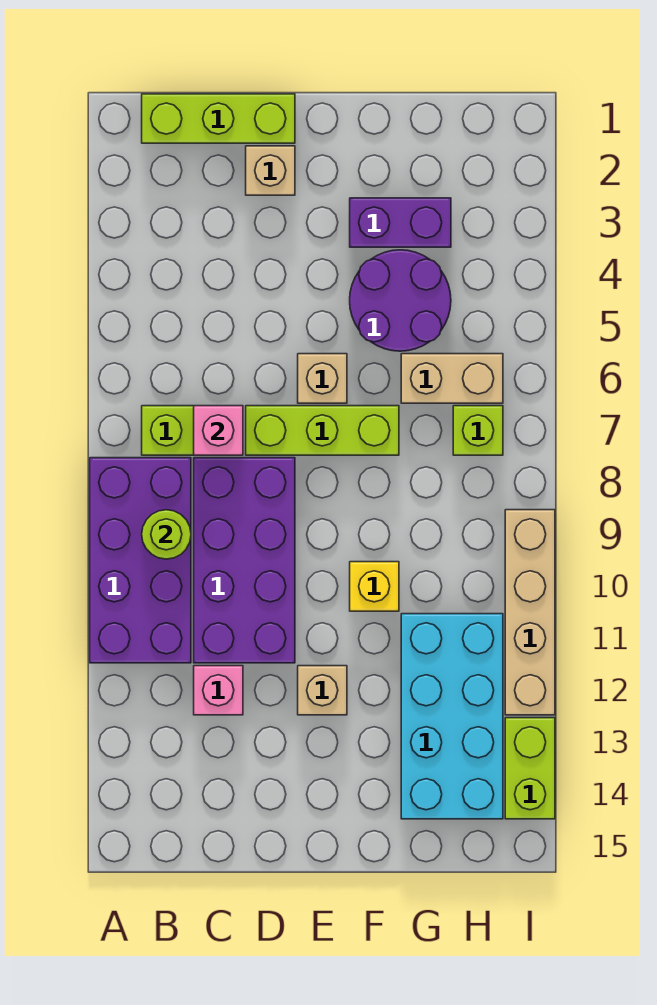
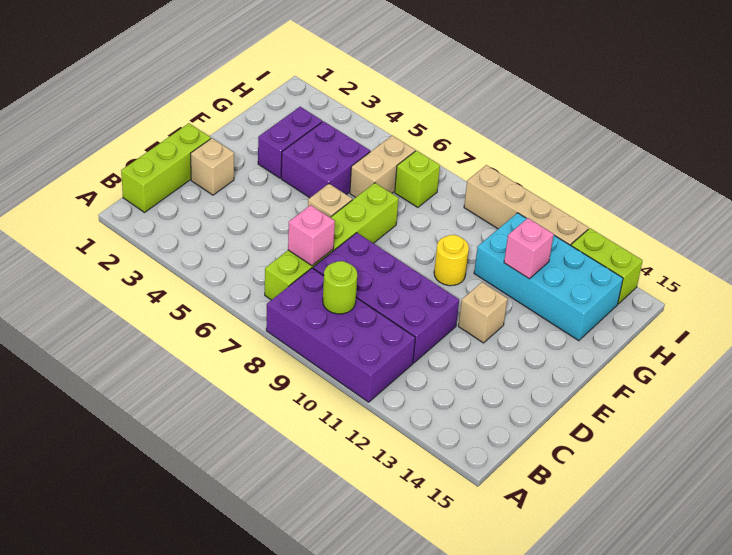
pink brick C12 level 1 -> pink brick G12 level 2
purple round brick F4:G5 level 1 -> purple brick F4:G5 level 1
yellow brick F10 level 1 -> yellow round brick F10 level 1

